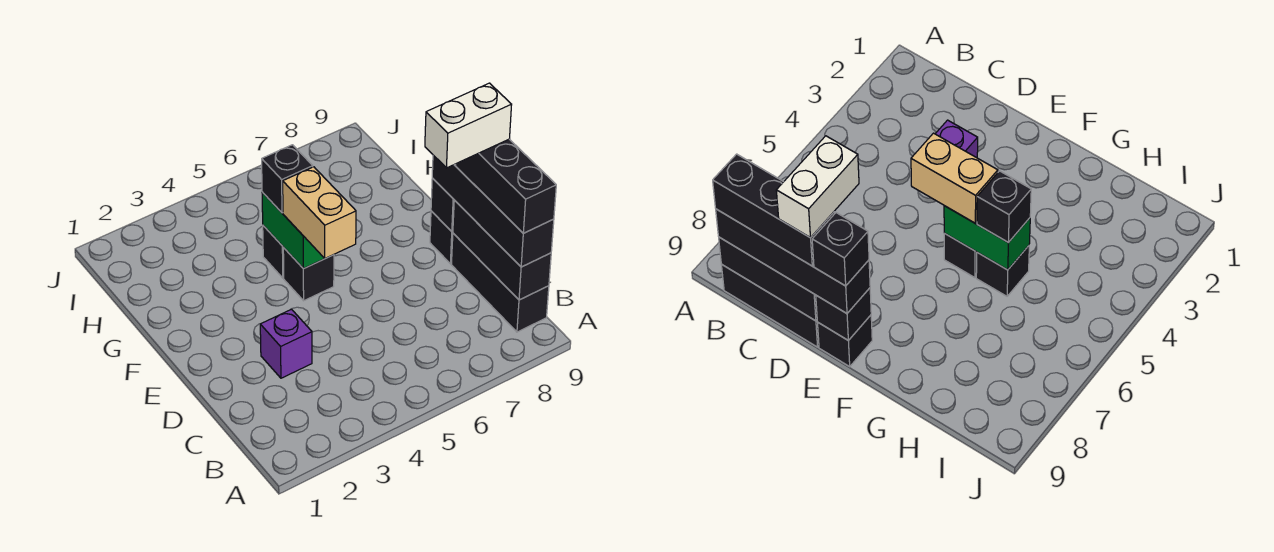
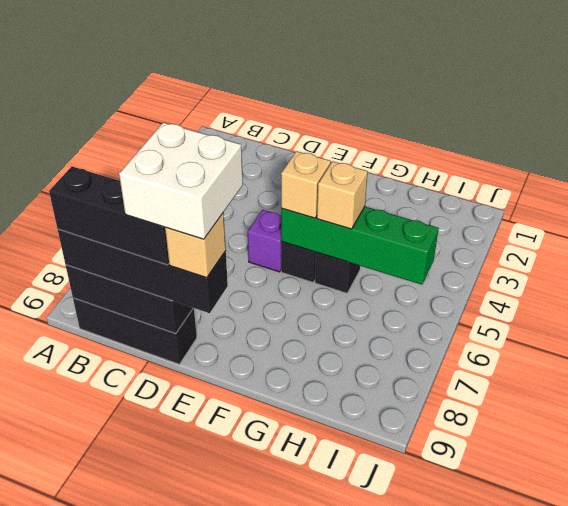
purple brick D3 level 1 -> purple brick E5 level 1
white brick D8:D9 level 5 -> white brick D8:E9 level 5
tan brick E5:F5 level 3 -> tan brick F5 level 3
black brick E9 level 1 -> none
black brick E9 level 2 -> none
black brick E9 level 4 -> tan brick E9 level 4
green brick F5:G5 level 2 -> green brick F5:I5 level 2
black brick G5 level 3 -> tan brick G5 level 3

